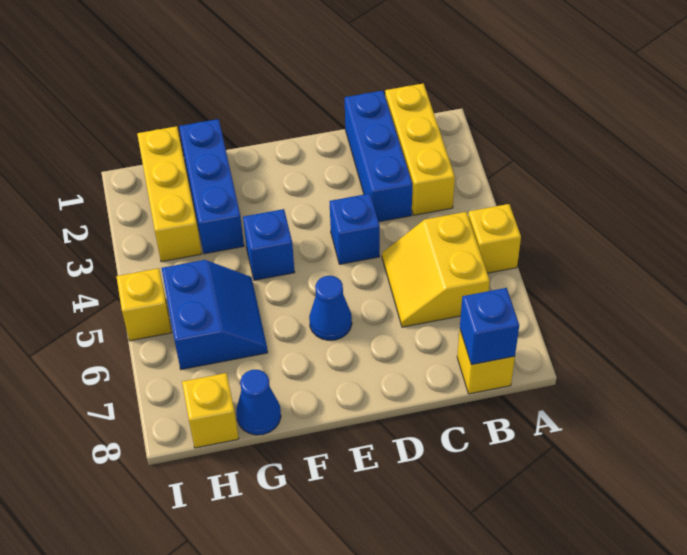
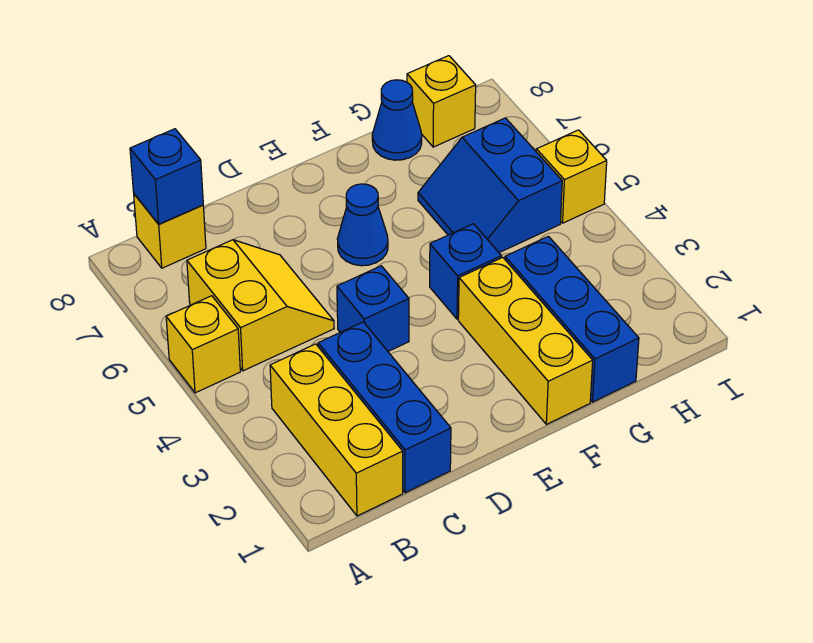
yellow brick H1:H3 level 1 -> yellow brick F1:F3 level 1

